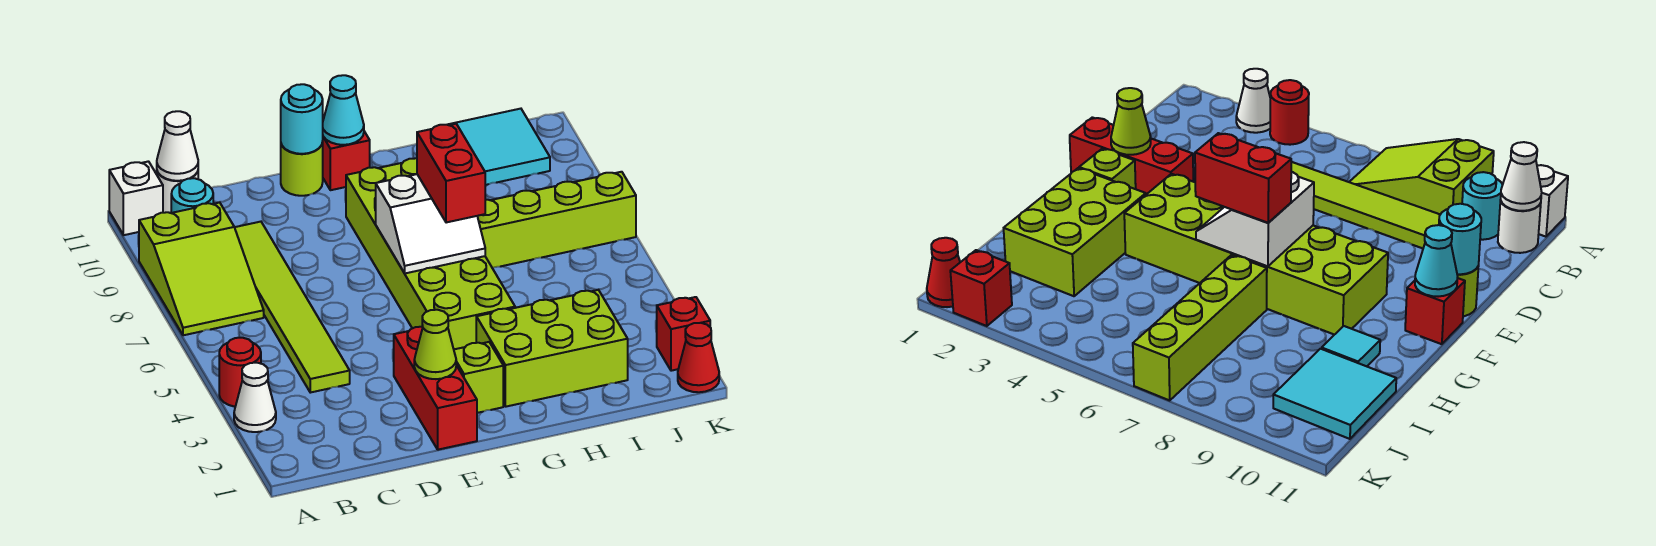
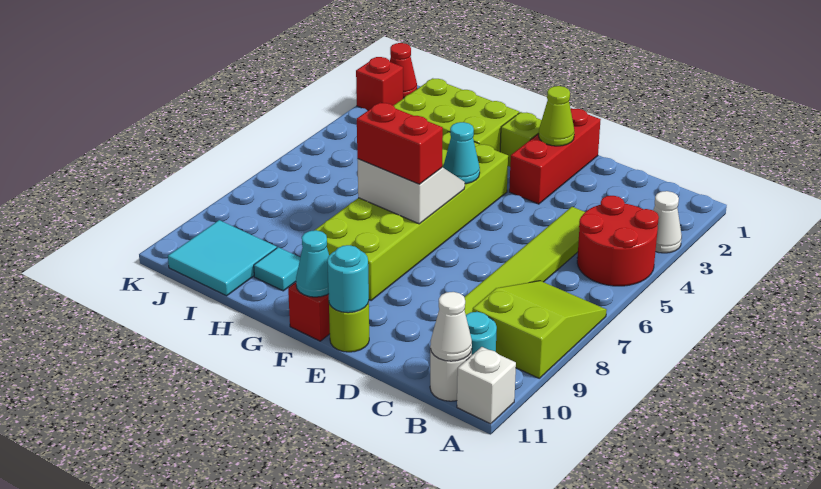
red round brick A4 level 1 -> red round brick A4:B5 level 1
none -> cyan cone F5 level 2
red brick G6:G7 level 3 -> red brick F7:G7 level 3
lime brick H7:K7 level 1 -> none

